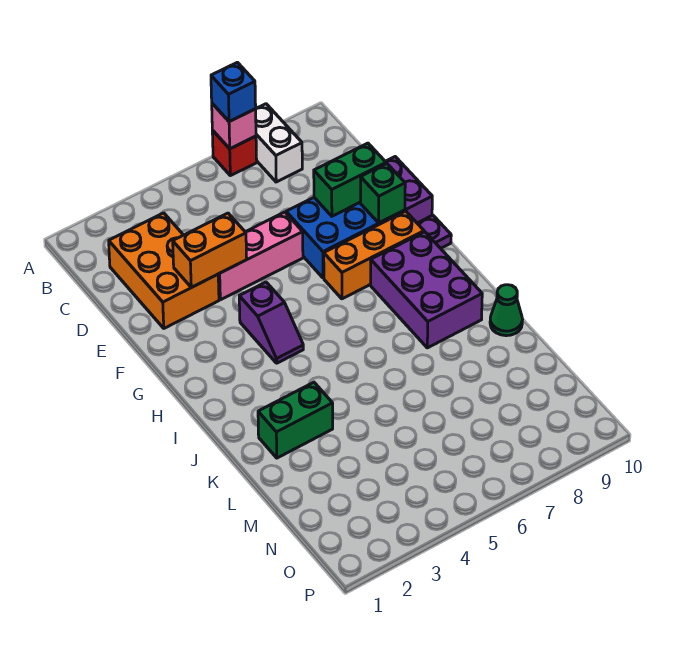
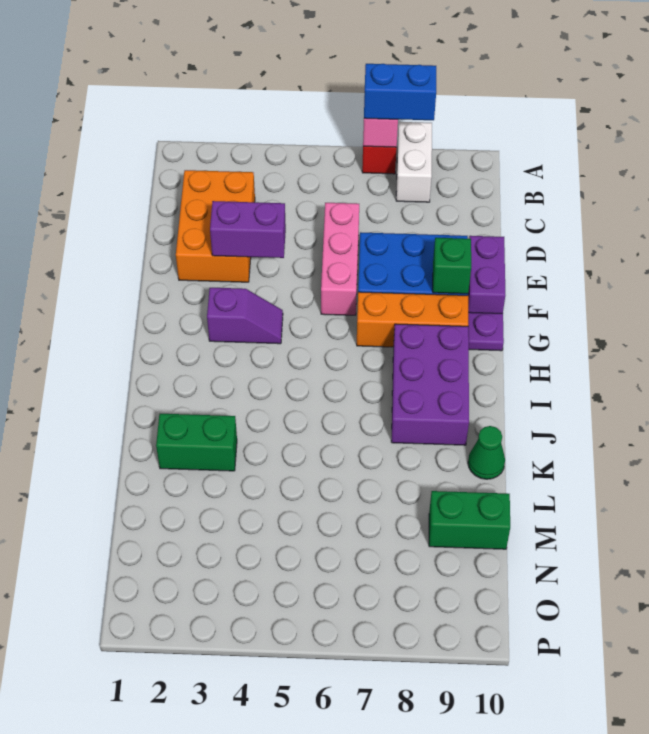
blue brick A7 level 3 -> blue brick A7:A8 level 3
orange brick E3:E4 level 2 -> purple brick E3:E4 level 2
pink brick E4:E6 level 1 -> pink brick D6:F6 level 1
green brick E8:E9 level 2 -> green brick M9:M10 level 1
purple slope G4:H4 level 1 top G -> purple slope G3:G4 level 1 top 3

